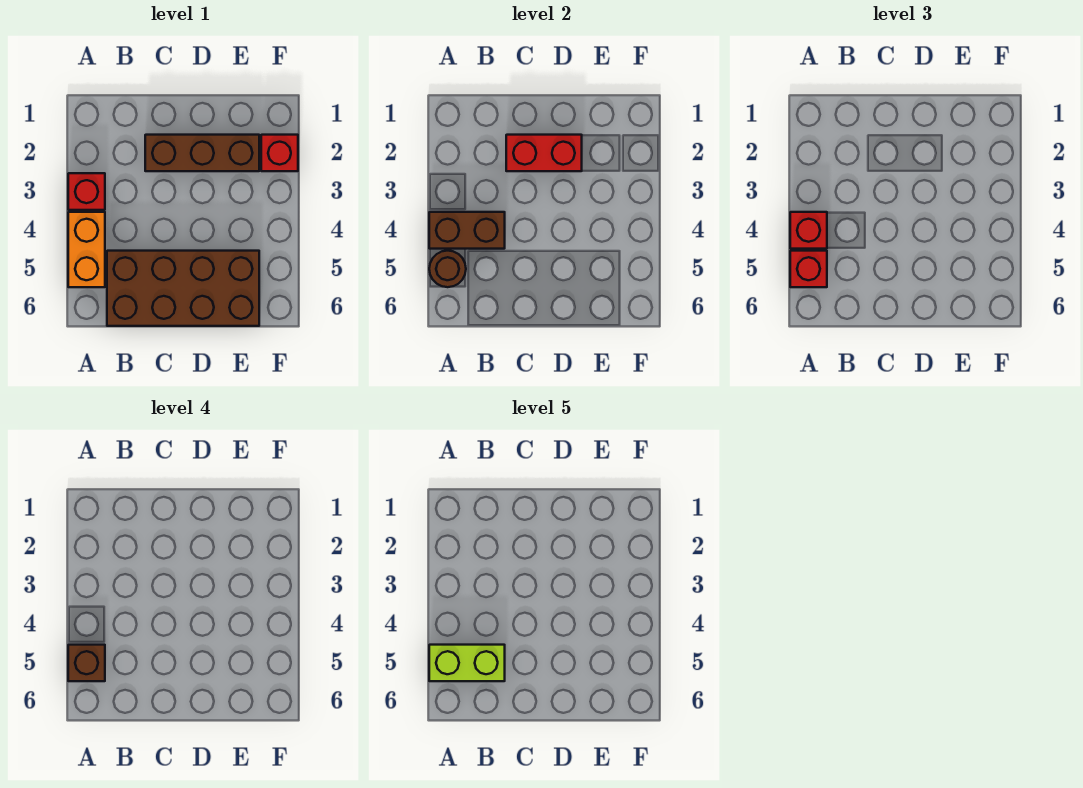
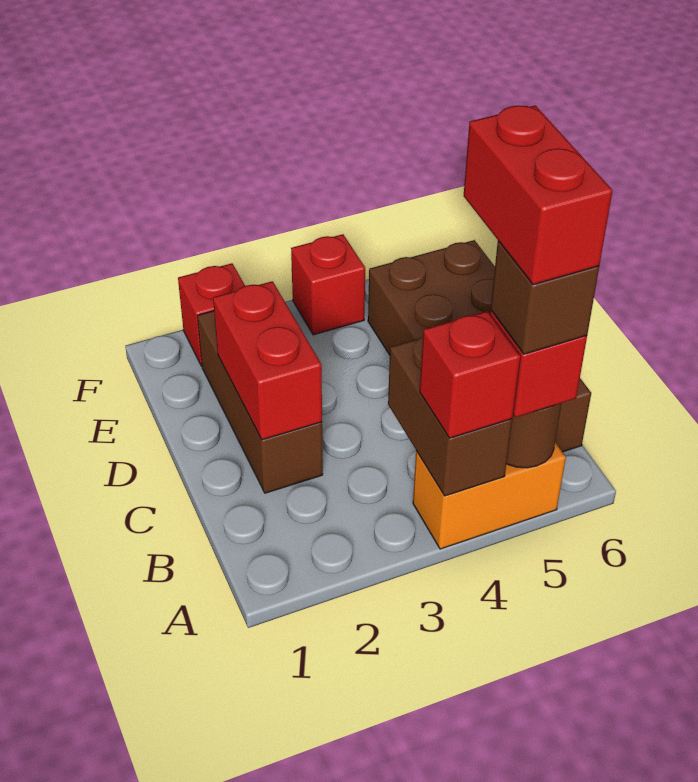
red brick A3 level 1 -> red brick F4 level 1
lime brick A5:B5 level 5 -> red brick A5:B5 level 5

